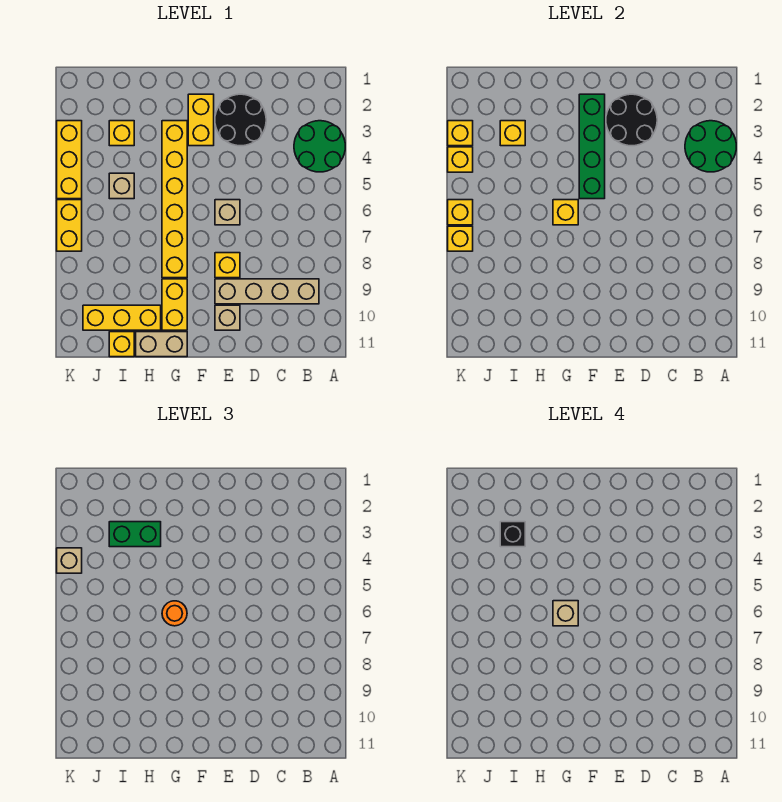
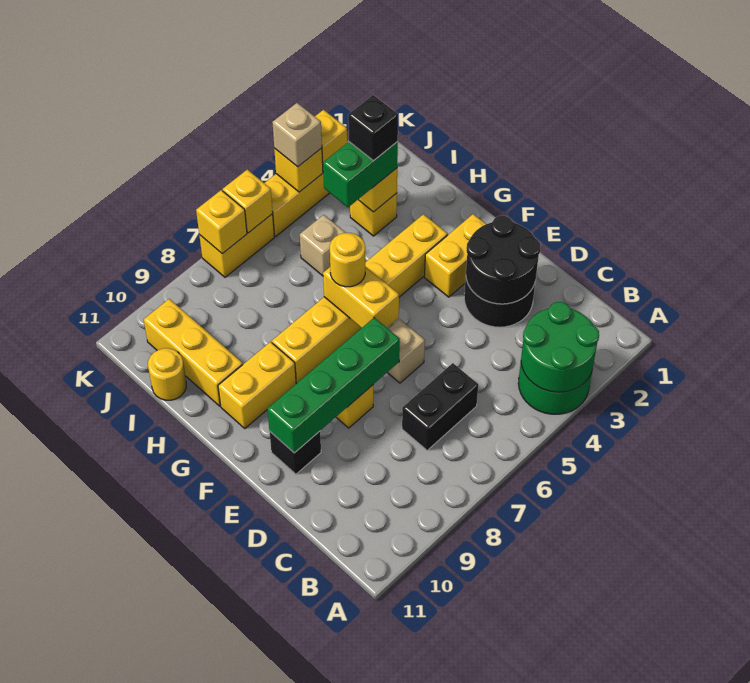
tan brick B9:E9 level 1 -> none
none -> black brick C6:C7 level 1
tan brick E10 level 1 -> black brick E10 level 1
green brick F2:F5 level 2 -> green brick E7:E10 level 2
yellow brick G6 level 2 -> yellow brick F6:G6 level 2
orange round brick G6 level 3 -> yellow round brick G6 level 3
tan brick G6 level 4 -> none
tan brick G11:H11 level 1 -> none
green brick H3:I3 level 3 -> green brick I3:I4 level 3
yellow brick I11 level 1 -> yellow round brick I11 level 1

